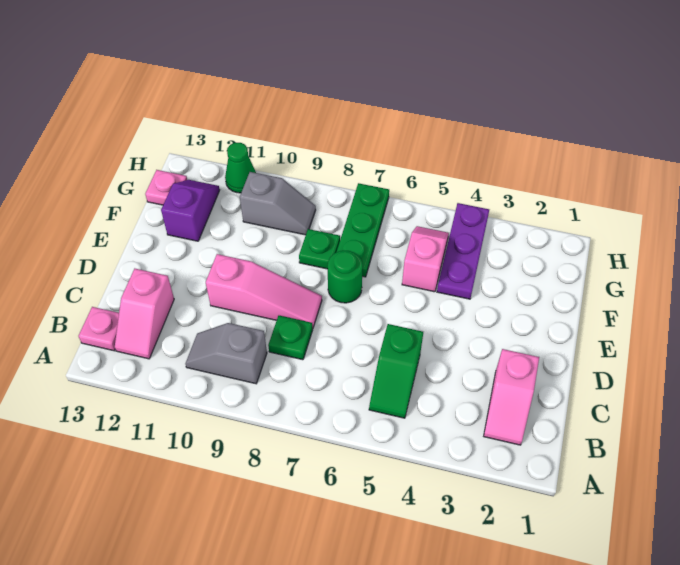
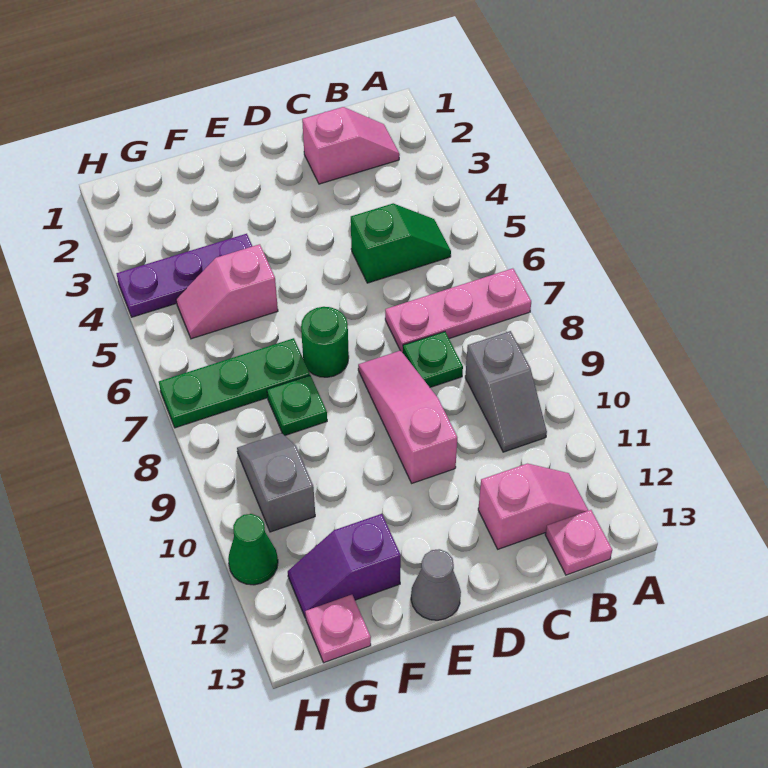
none -> pink plate A7:C7 level 1
none -> grey cone E13 level 1

